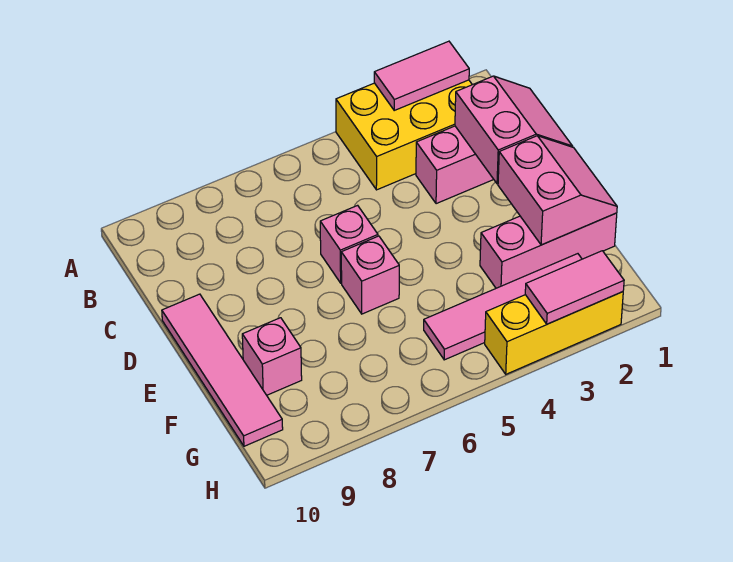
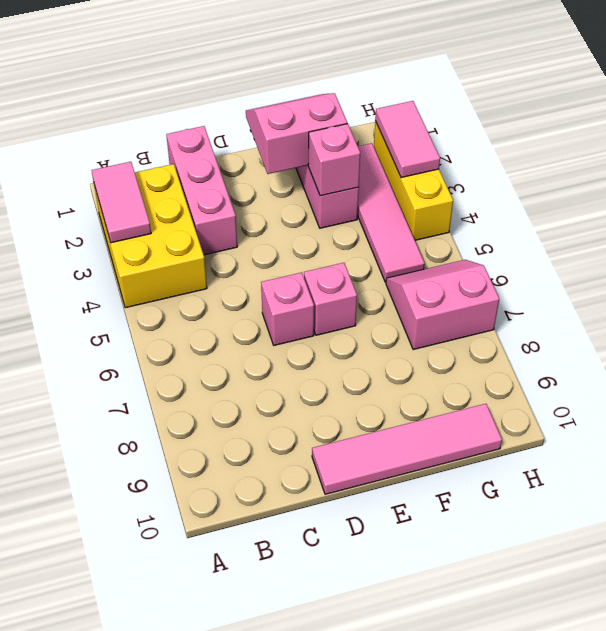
pink slope C1:D2 level 2 top 2 -> pink slope G6:H7 level 1 top 7
pink brick F9 level 1 -> pink brick F3 level 2

